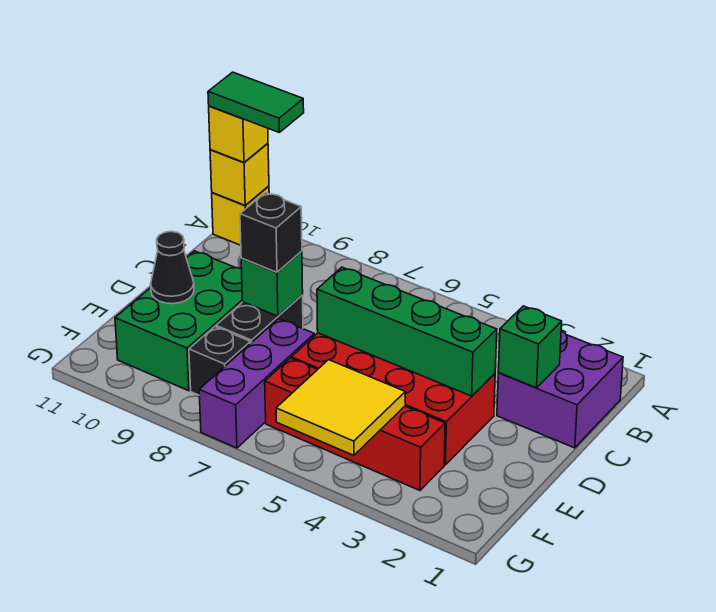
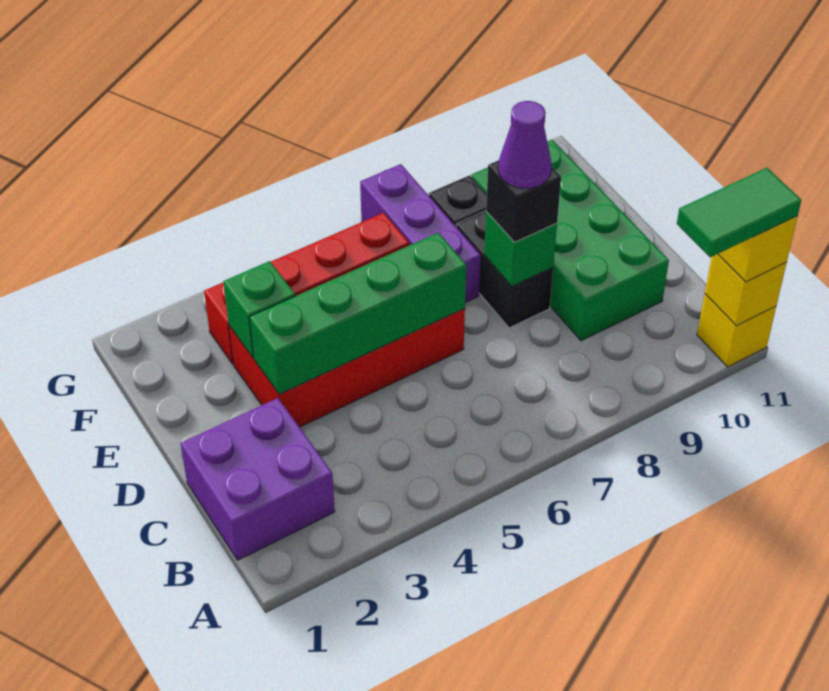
green brick C2 level 2 -> green brick E3 level 2
none -> purple cone D8 level 4
green brick D9:F10 level 1 -> green brick C9:F10 level 1
black cone E10 level 2 -> none
yellow tile F4:G5 level 2 -> none

